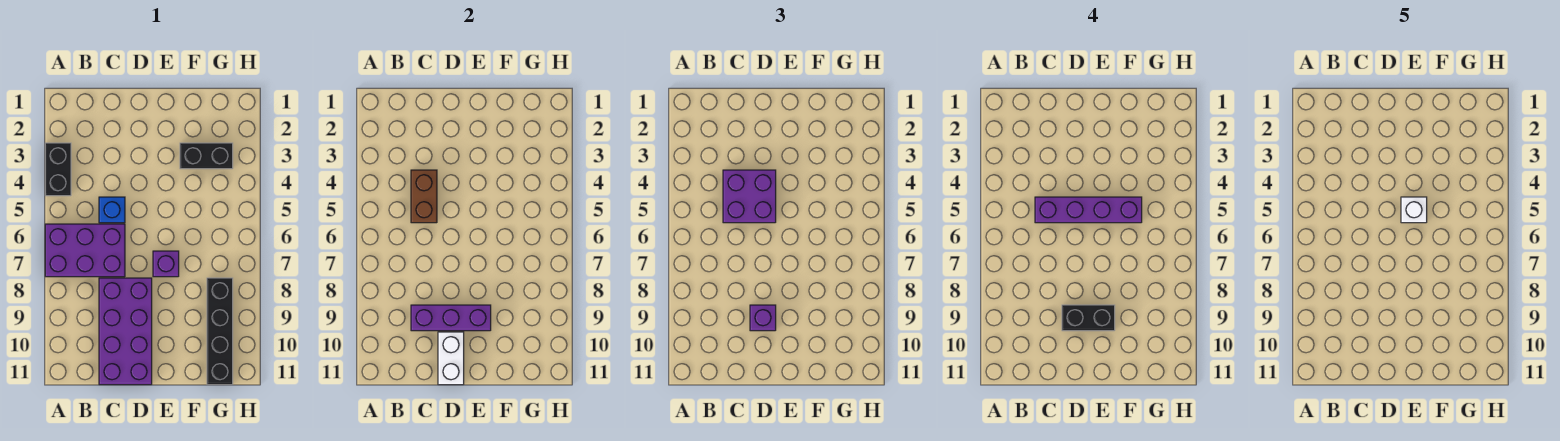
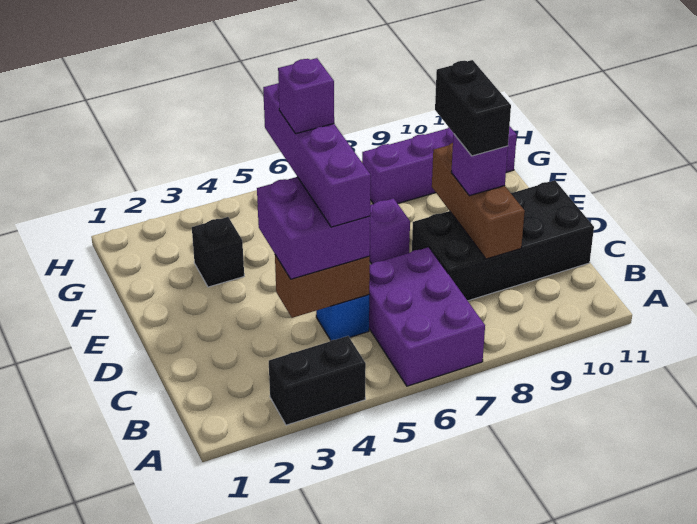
purple brick C8:D11 level 1 -> black brick C8:D11 level 1
purple brick C9:E9 level 2 -> brown brick C9:E9 level 2
white brick D10:D11 level 2 -> none
white brick E5 level 5 -> purple brick E5 level 5
black brick F3:G3 level 1 -> black brick F3 level 1
black brick G8:G11 level 1 -> purple brick G8:G11 level 1

